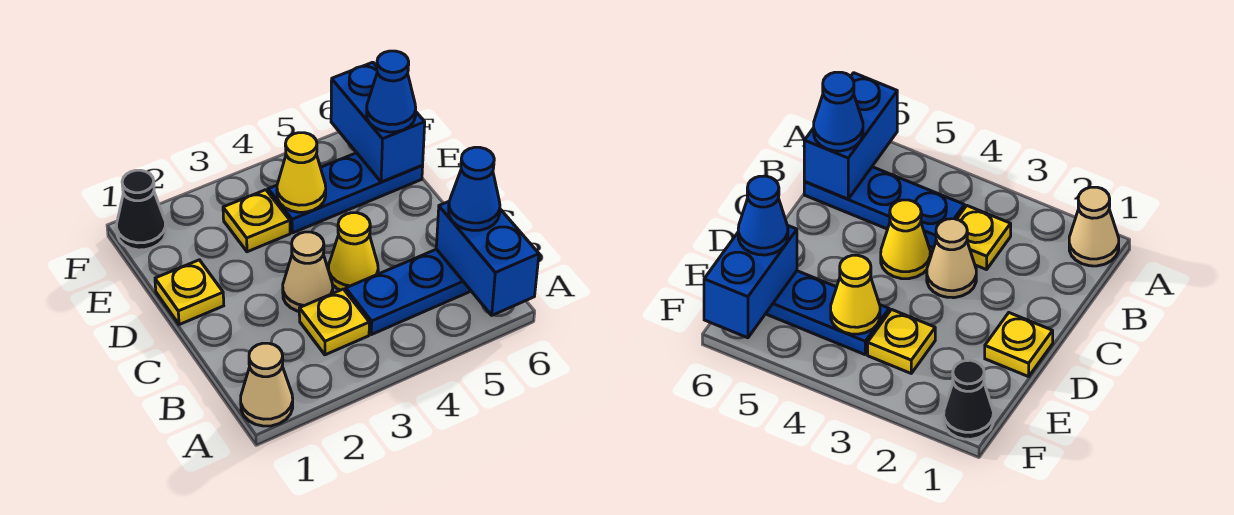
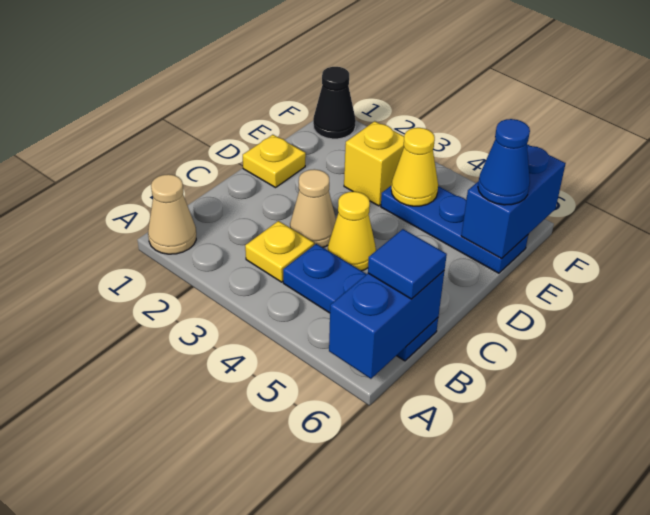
blue cone B6 level 3 -> blue tile B6 level 3
yellow plate E3 level 1 -> yellow brick E3 level 1

